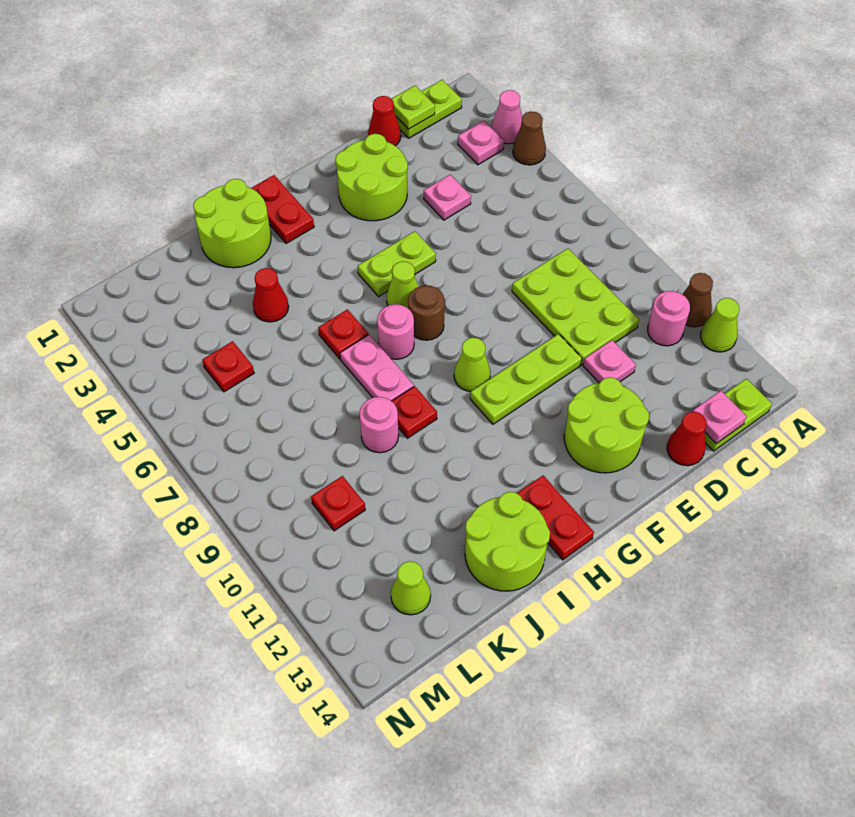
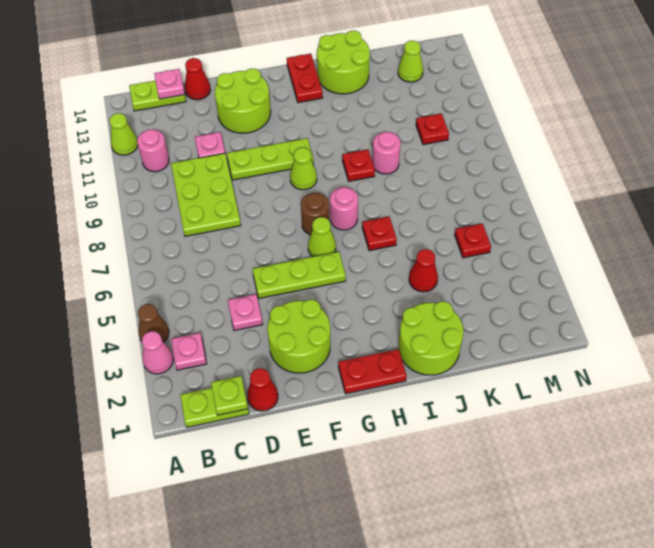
brown cone A11 level 1 -> none
lime plate F5:G5 level 1 -> lime plate E5:G5 level 1
red plate H1:H2 level 1 -> red plate G1:H1 level 1
pink plate I7:I8 level 1 -> none

